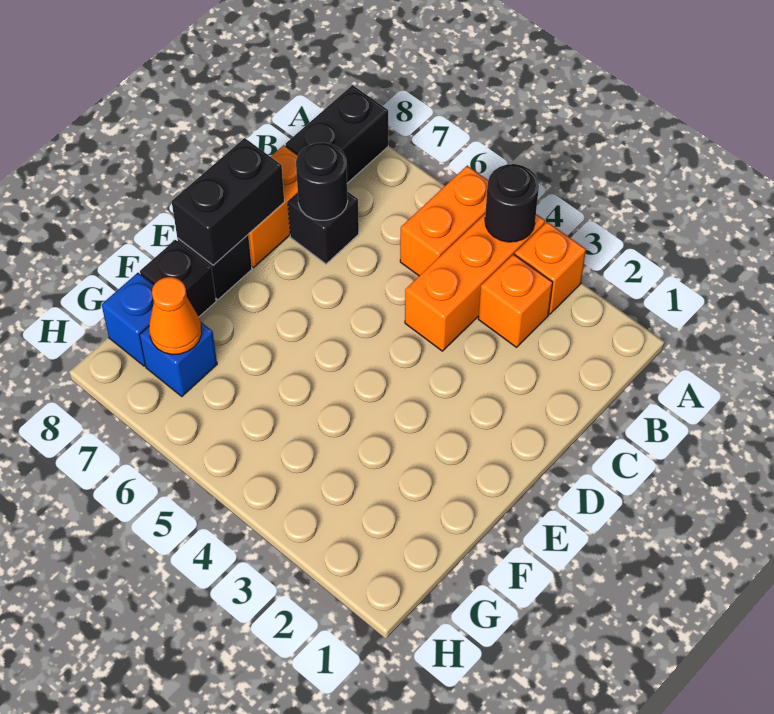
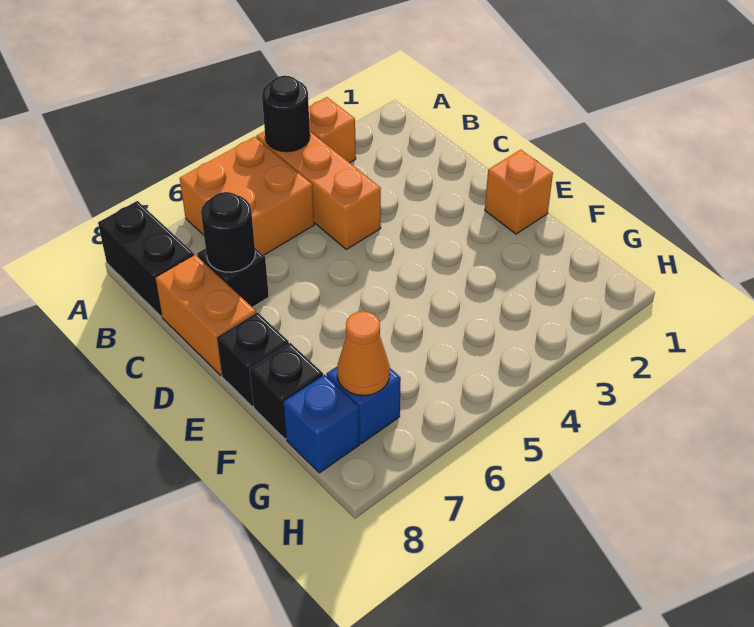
orange brick A5:B5 level 1 -> orange brick A5:B6 level 1
orange brick B3 level 1 -> orange brick E1 level 1
black brick D8:E8 level 2 -> none

